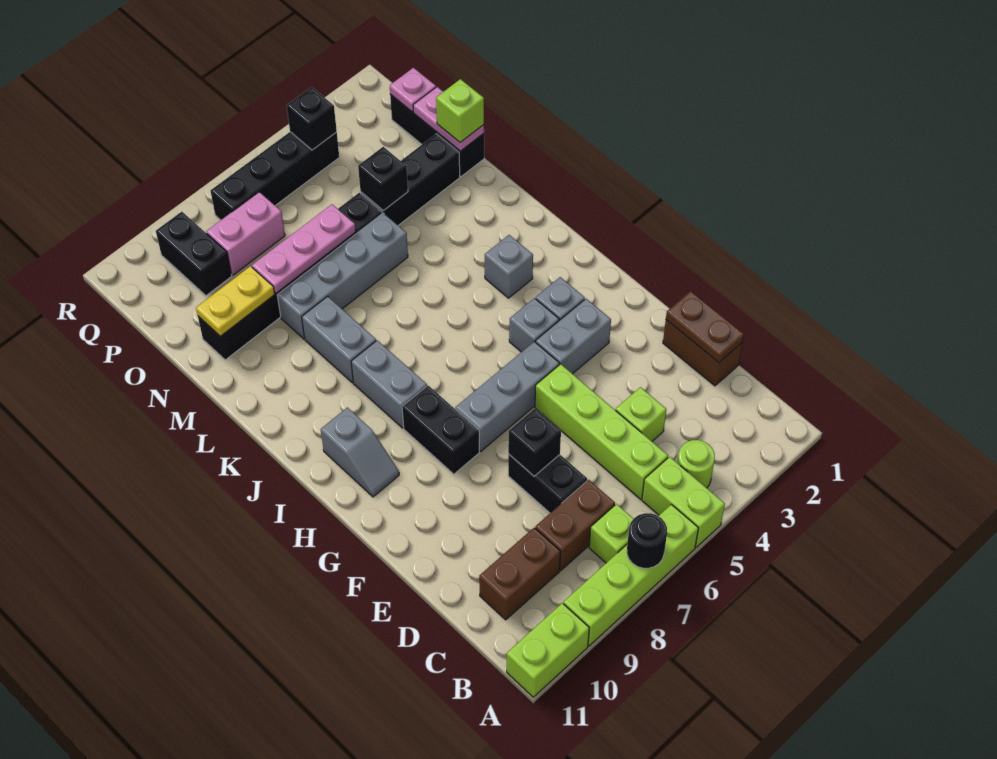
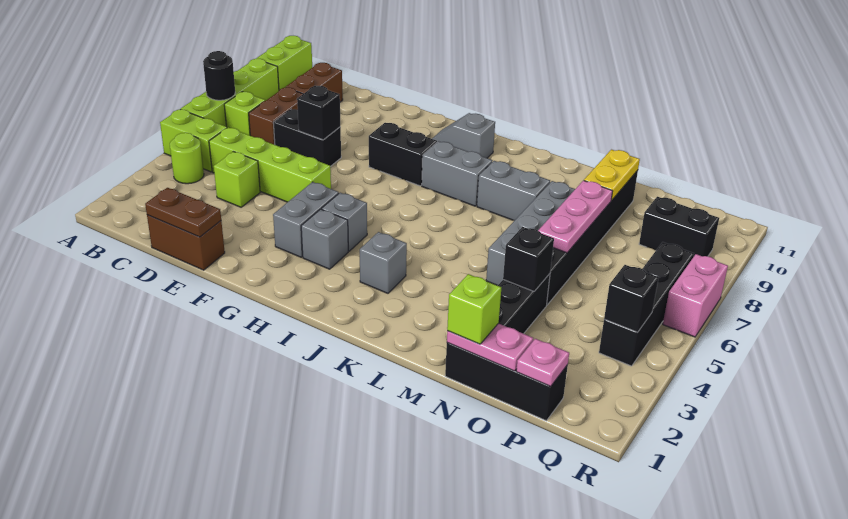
grey brick G5:G7 level 1 -> none
pink brick P7:P8 level 1 -> pink brick R6:R7 level 1

